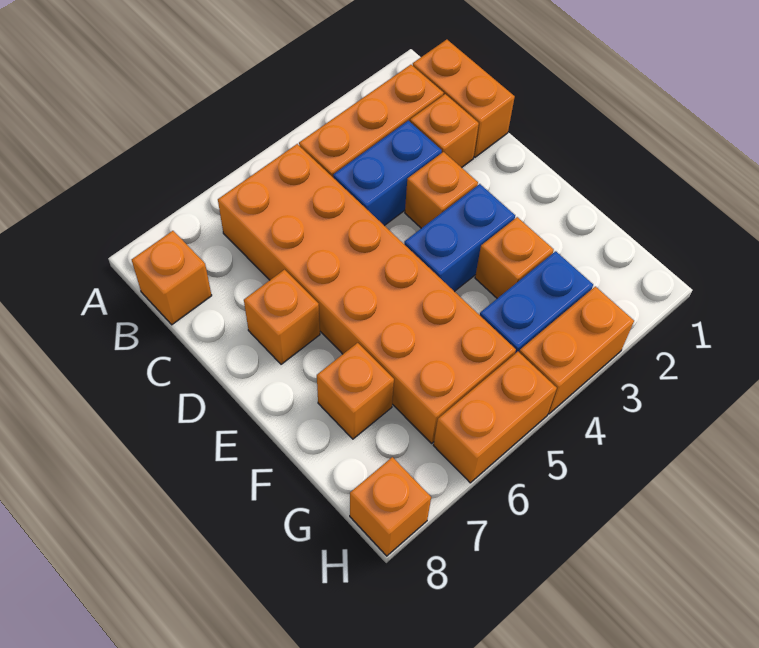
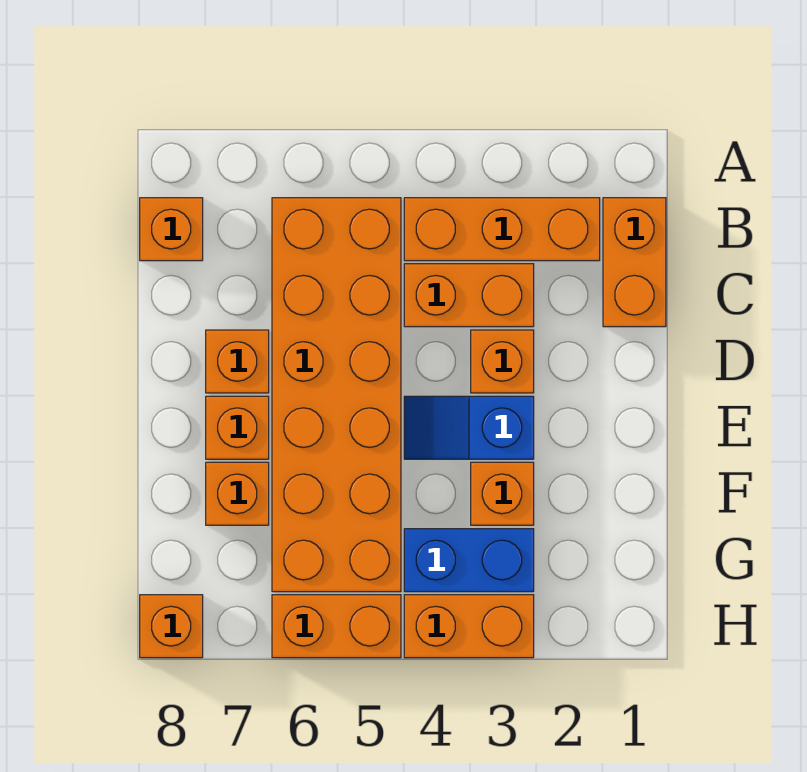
orange brick C2 level 1 -> orange brick E7 level 1
blue brick C3:C4 level 1 -> orange brick C3:C4 level 1
blue brick E3:E4 level 1 -> blue slope E3:E4 level 1 top 3

